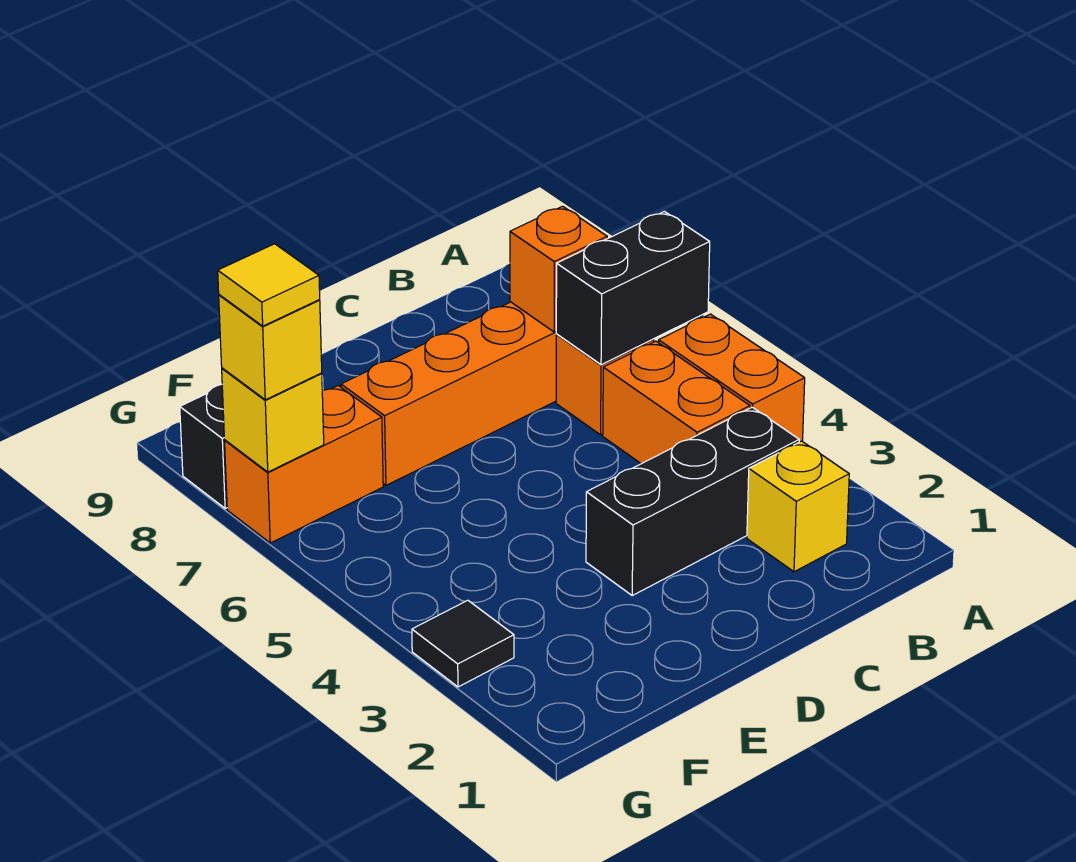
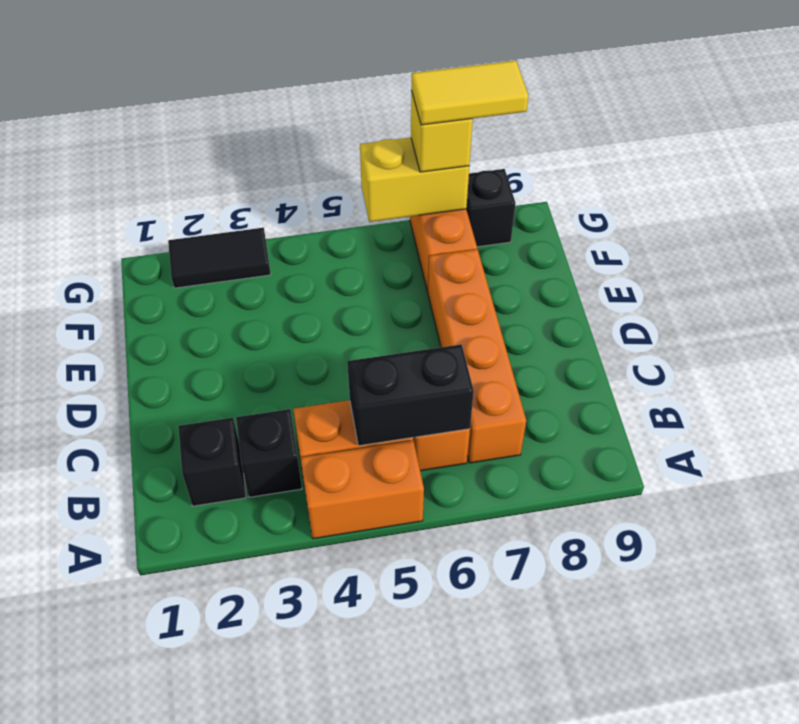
black brick A6:B6 level 2 -> black brick B5:B6 level 2
yellow brick B2 level 1 -> black brick B2 level 1
black brick B3:D3 level 1 -> black brick B3 level 1
orange brick B7 level 2 -> none
black tile G3 level 1 -> black tile G2:G3 level 1
yellow brick G7 level 2 -> yellow brick G6:G7 level 2
yellow tile G7 level 4 -> yellow tile G7:G8 level 4

